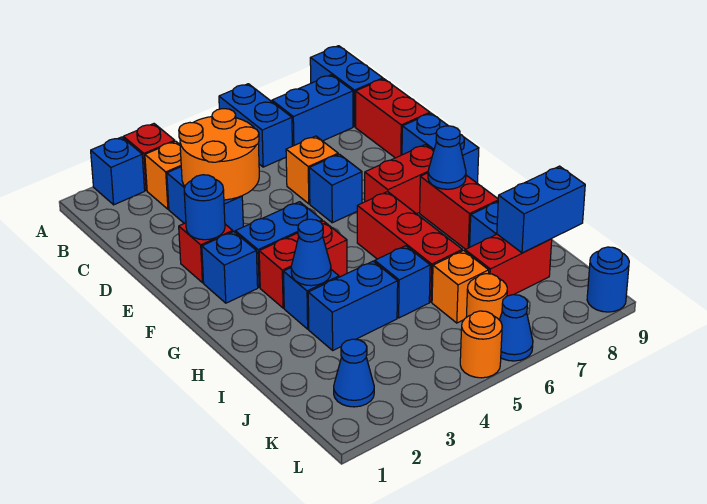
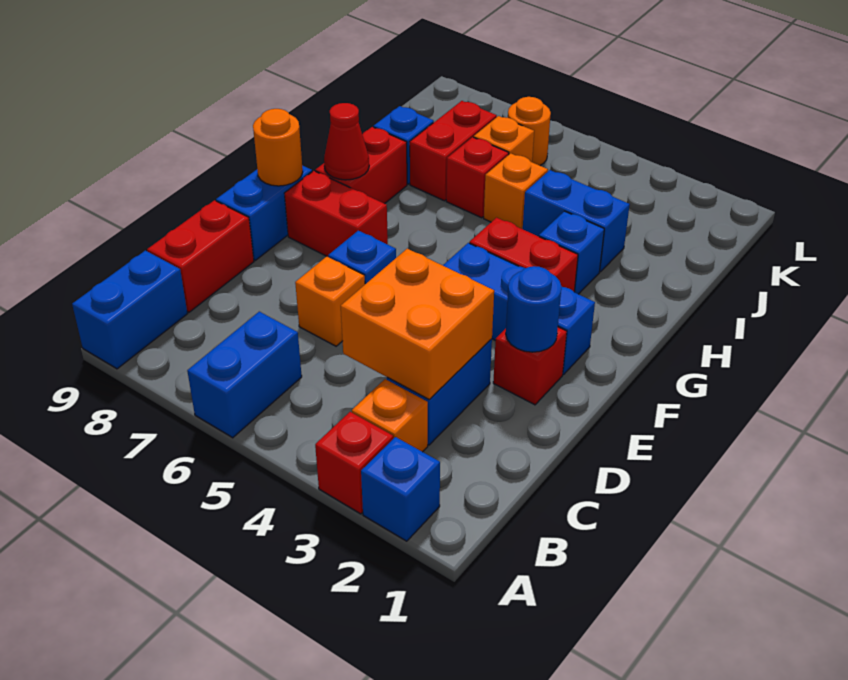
blue brick B7:B8 level 1 -> none
orange round brick C3:D4 level 2 -> orange brick C3:D4 level 2
red brick G6:I6 level 1 -> red brick I6 level 1
blue cone G8 level 2 -> red cone G8 level 2
blue cone H3 level 2 -> none
blue brick I5 level 1 -> orange brick I5 level 1
red brick J7:J8 level 1 -> red brick I7:J7 level 1
blue brick J8:J9 level 2 -> none
blue cone K2 level 1 -> none
orange round brick L5 level 1 -> orange round brick F9 level 2
blue cone L6 level 1 -> none
blue round brick L9 level 1 -> none

